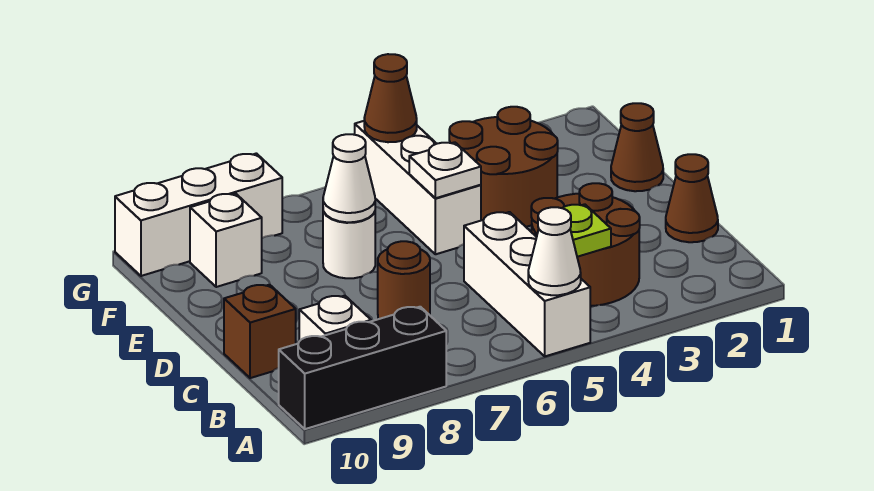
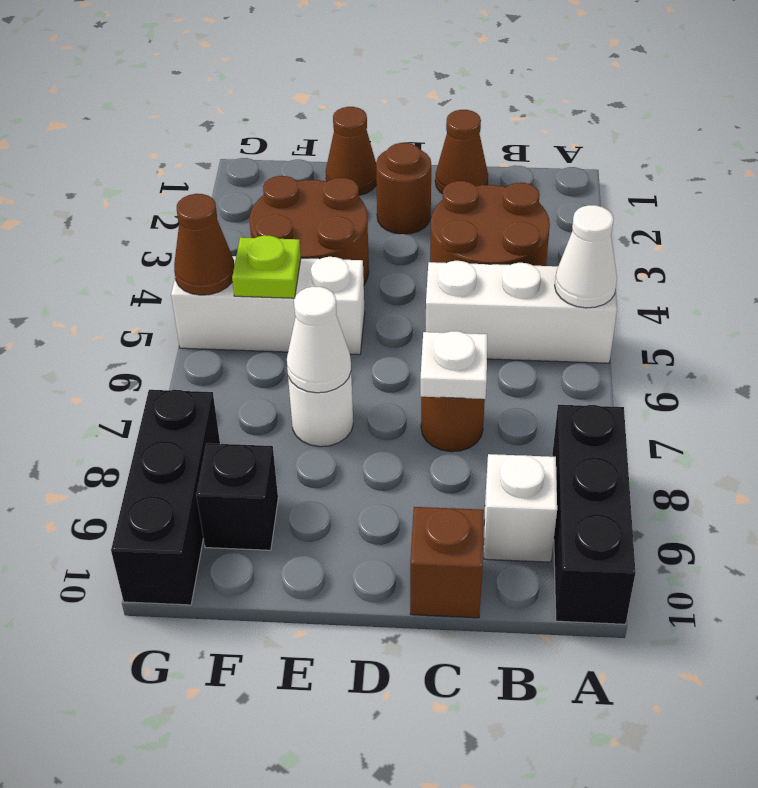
lime plate B4 level 2 -> lime plate F5 level 2
none -> brown round brick D2 level 1
white plate E5 level 2 -> white plate C7 level 2
white brick F9 level 1 -> black brick F9 level 1
white brick G8:G10 level 1 -> black brick G8:G10 level 1

